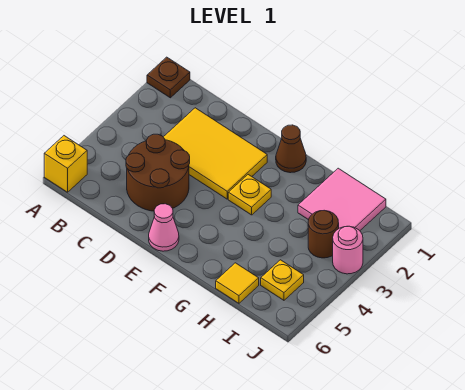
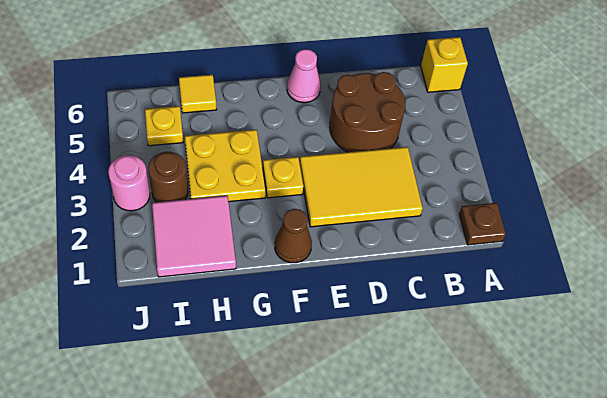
none -> yellow plate G3:H4 level 1

